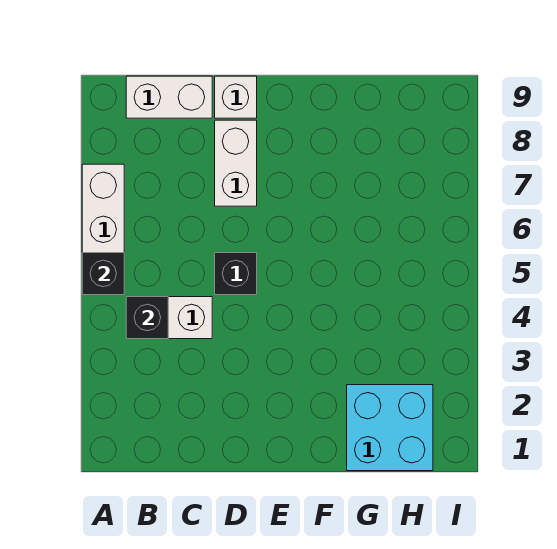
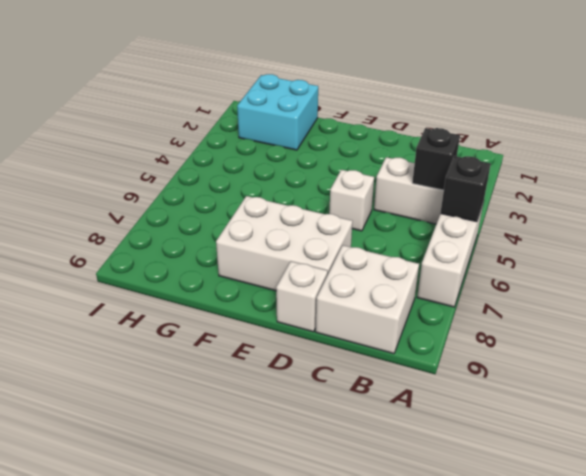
white brick B9:C9 level 1 -> white brick B8:C9 level 1
black brick D5 level 1 -> white brick D5 level 1
white brick D7:D8 level 1 -> white brick D7:F8 level 1

